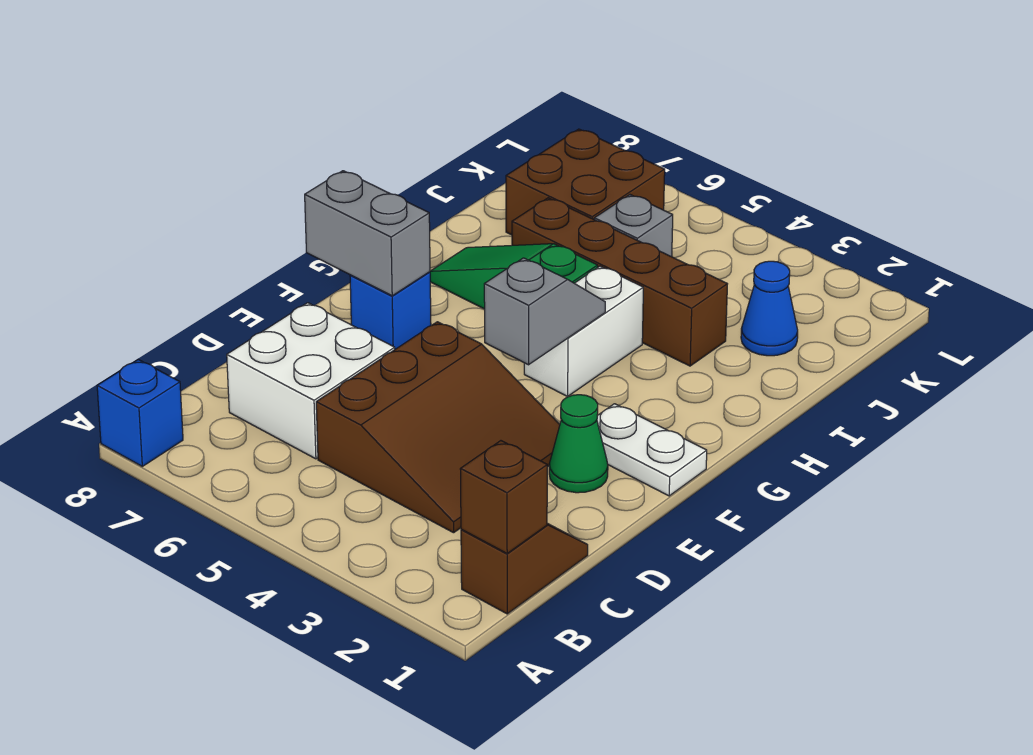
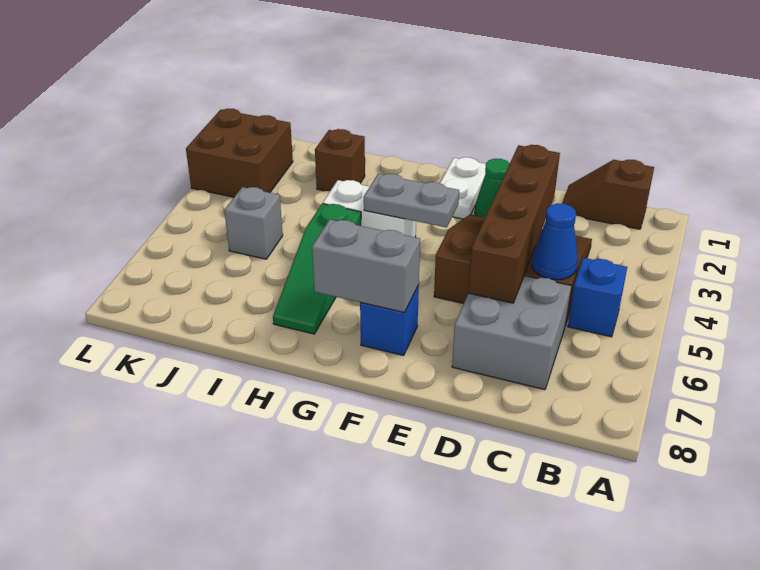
blue brick A8 level 1 -> blue brick B5 level 1
brown brick B1 level 2 -> brown brick I2 level 1
white brick C6:D7 level 1 -> grey brick C6:D7 level 1
grey slope F4:G4 level 2 top F -> grey plate F4:G4 level 2
grey brick F7:F8 level 2 -> grey brick F7:G7 level 2
brown brick I3:I6 level 1 -> brown brick D3:D6 level 2
blue cone J2 level 1 -> blue cone C5 level 2
brown brick J6:K7 level 1 -> brown brick K2:L3 level 1

